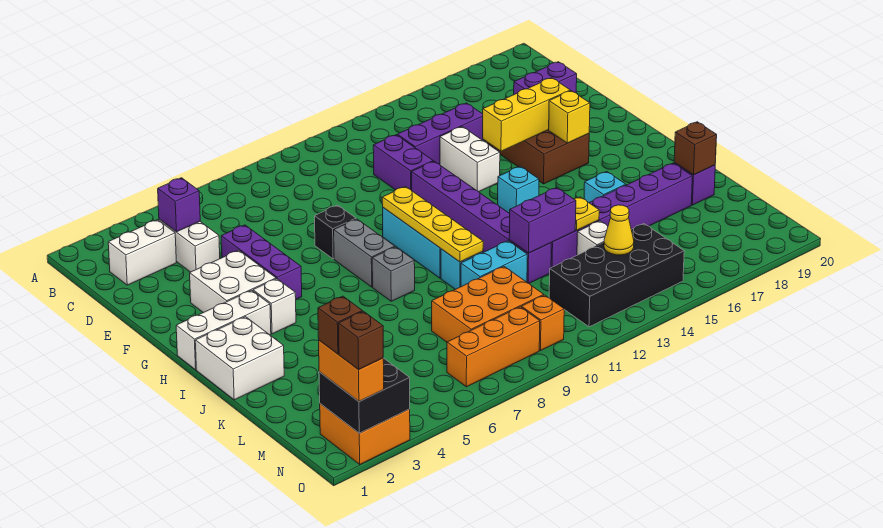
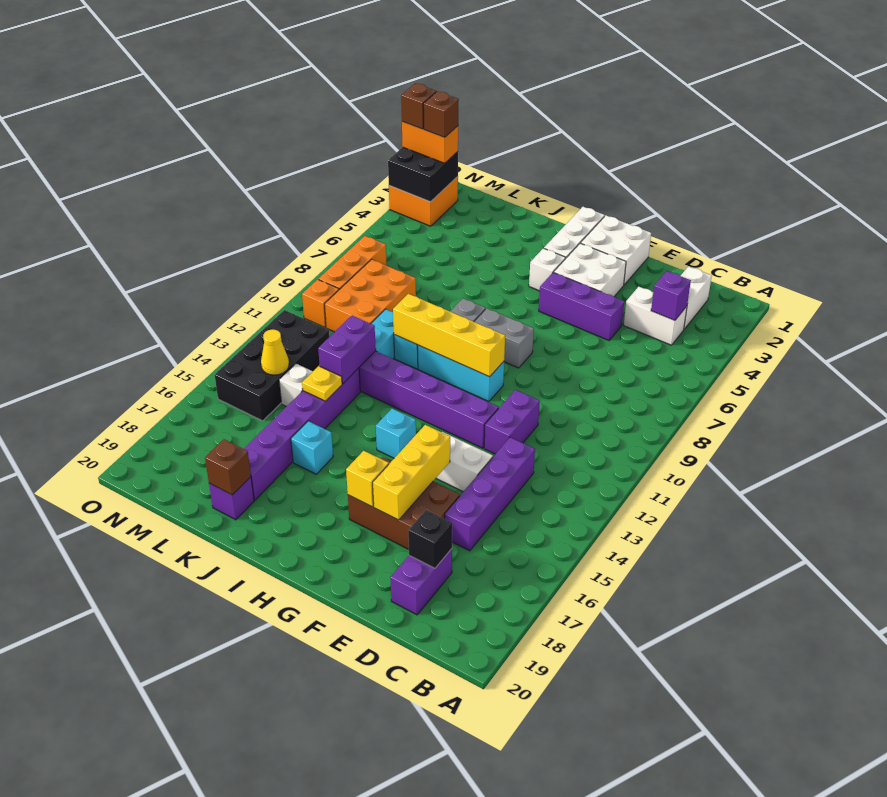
purple brick D12:E12 level 1 -> purple brick E11:E12 level 1
purple brick D13:D15 level 1 -> purple brick D13:D16 level 1
black brick F8 level 1 -> black brick D18 level 2
yellow plate G10:J10 level 2 -> yellow brick G10:J10 level 2
white brick I1:J2 level 1 -> white brick F1:G2 level 1

